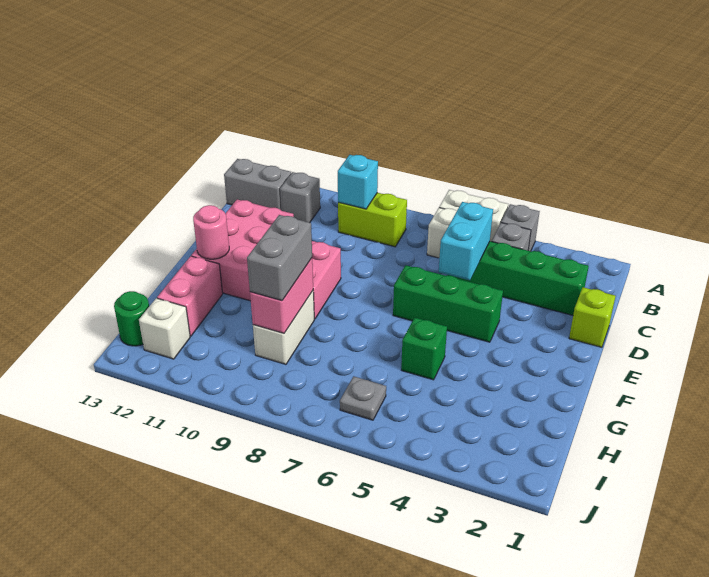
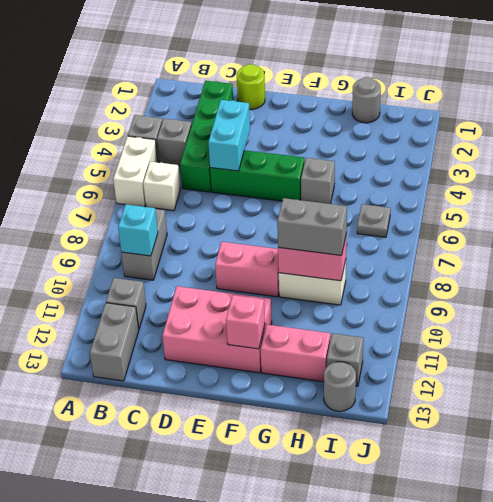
lime brick B8:B9 level 1 -> grey brick B8:B9 level 1
cyan brick C5:D5 level 2 -> cyan brick D4:D5 level 2
lime brick D1 level 1 -> lime round brick D1 level 1
green brick E4:E6 level 1 -> green brick D5:F5 level 1
pink round brick F12 level 2 -> pink brick F12 level 2
green brick G5 level 1 -> grey brick G5 level 1
none -> grey round brick H1 level 1
white brick I12 level 1 -> grey brick I12 level 1
green round brick I13 level 1 -> grey round brick I13 level 1

